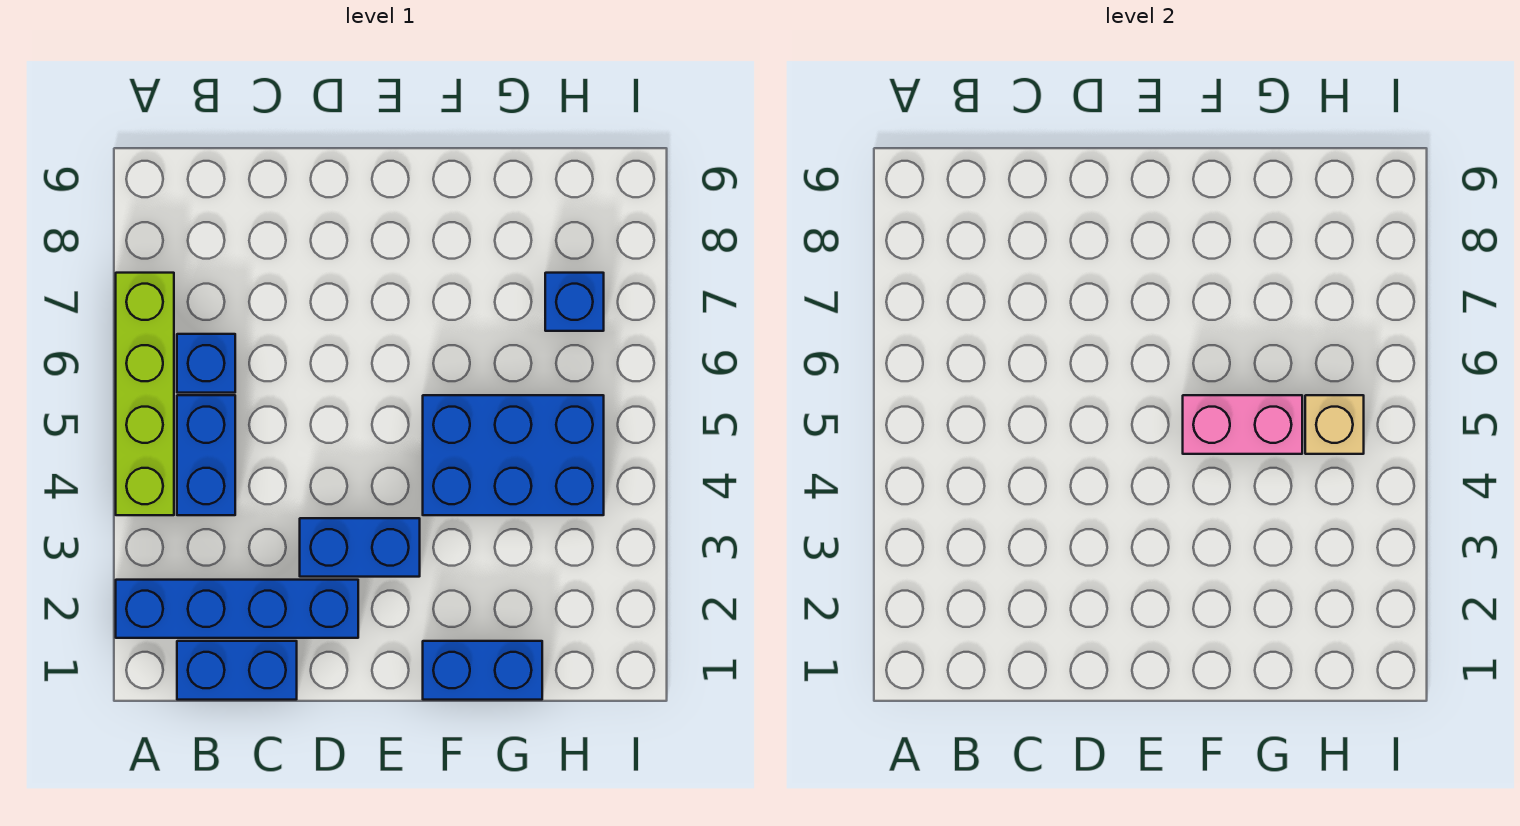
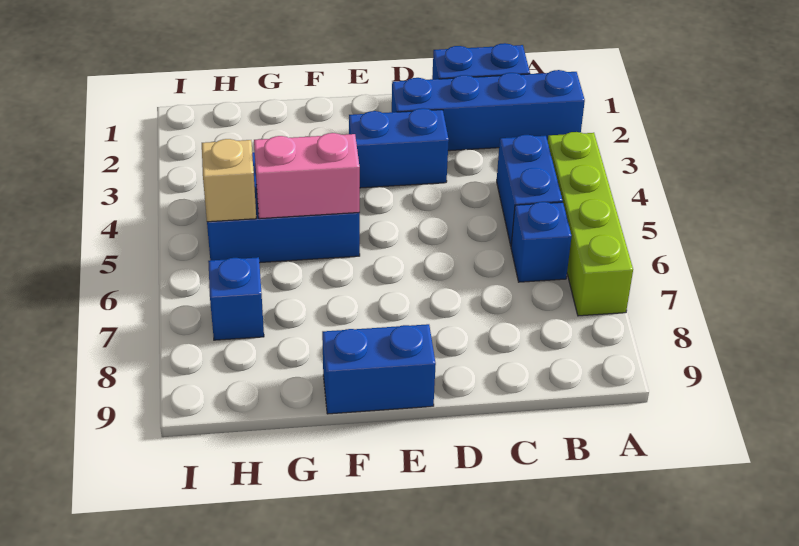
blue brick F1:G1 level 1 -> blue brick E9:F9 level 1

